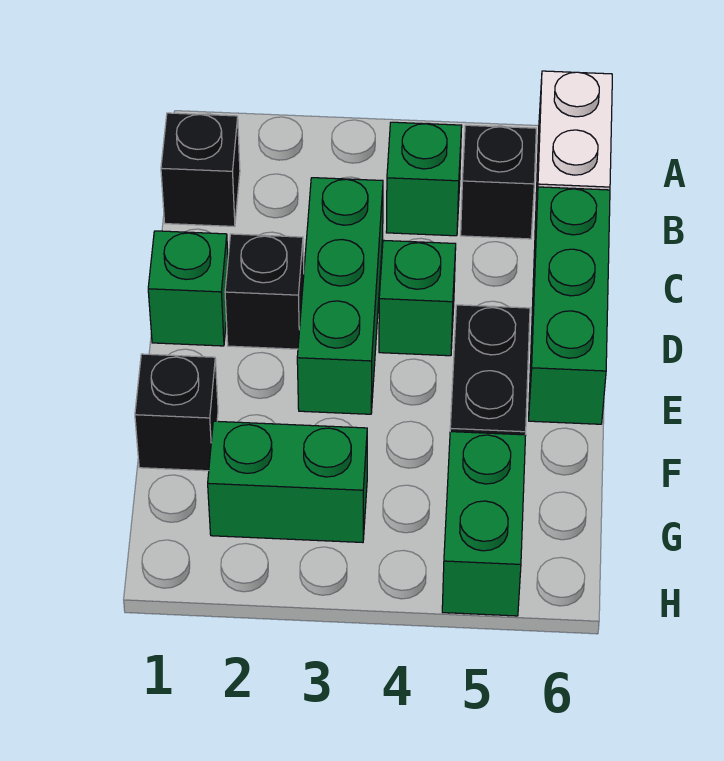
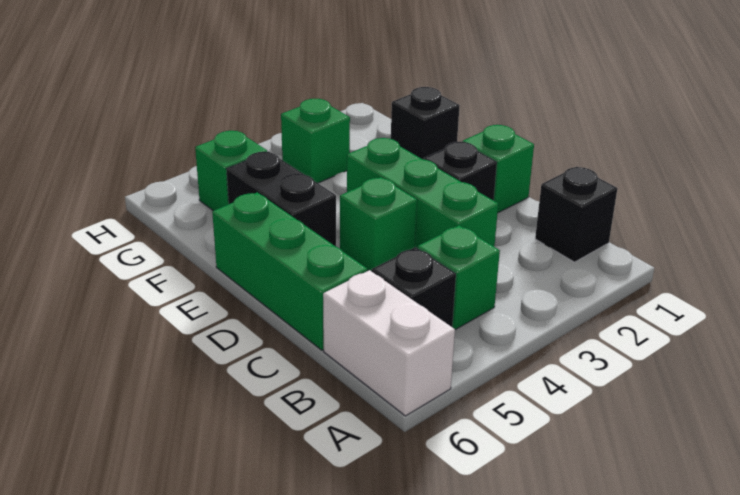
green brick G2:G3 level 1 -> green brick G3 level 1
green brick G5:H5 level 1 -> green brick G5 level 1

